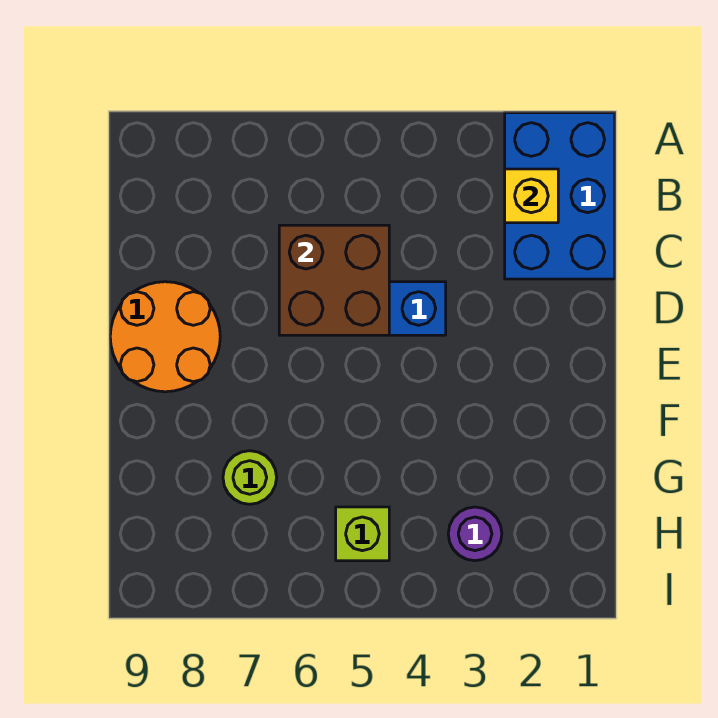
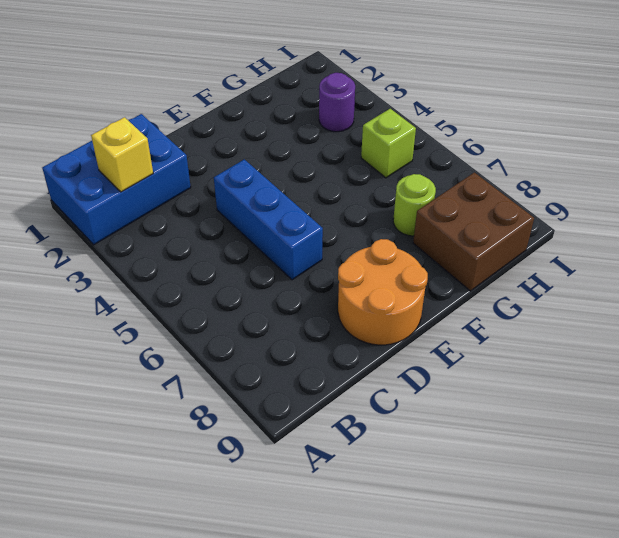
brown brick C5:D6 level 2 -> brown brick G8:H9 level 1

